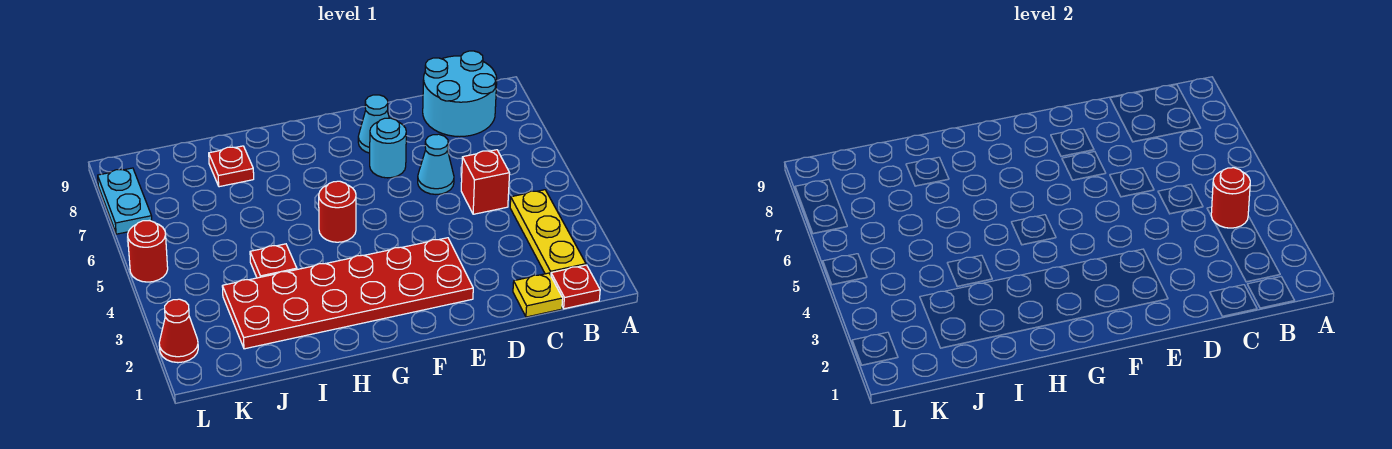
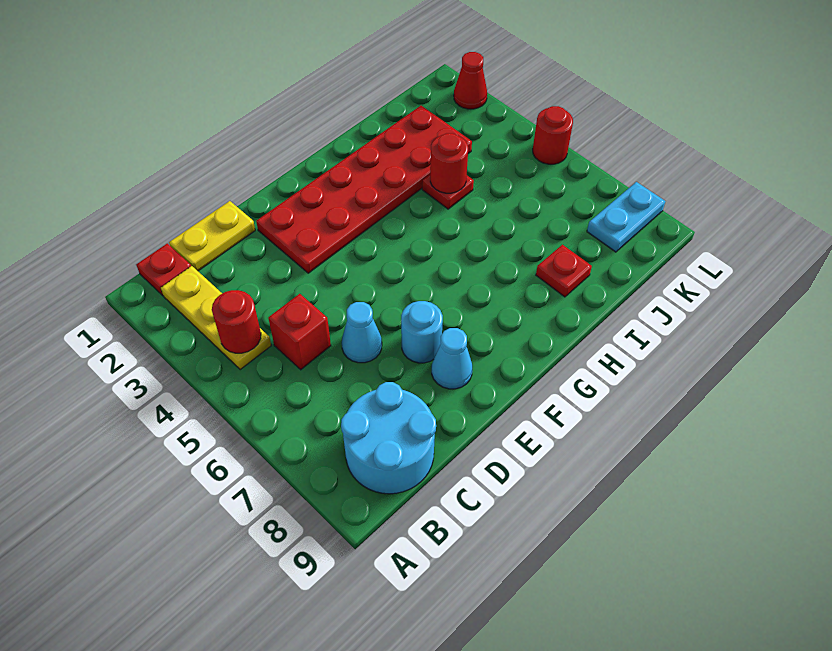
yellow plate C1 level 1 -> yellow plate C1:D1 level 1
red round brick G5 level 1 -> red round brick I4 level 2
cyan plate L7:L8 level 1 -> cyan plate K8:L8 level 1

